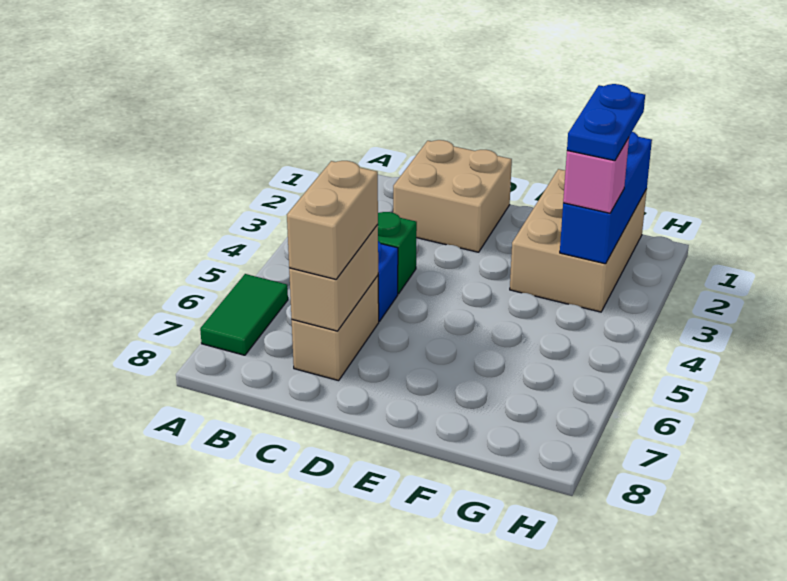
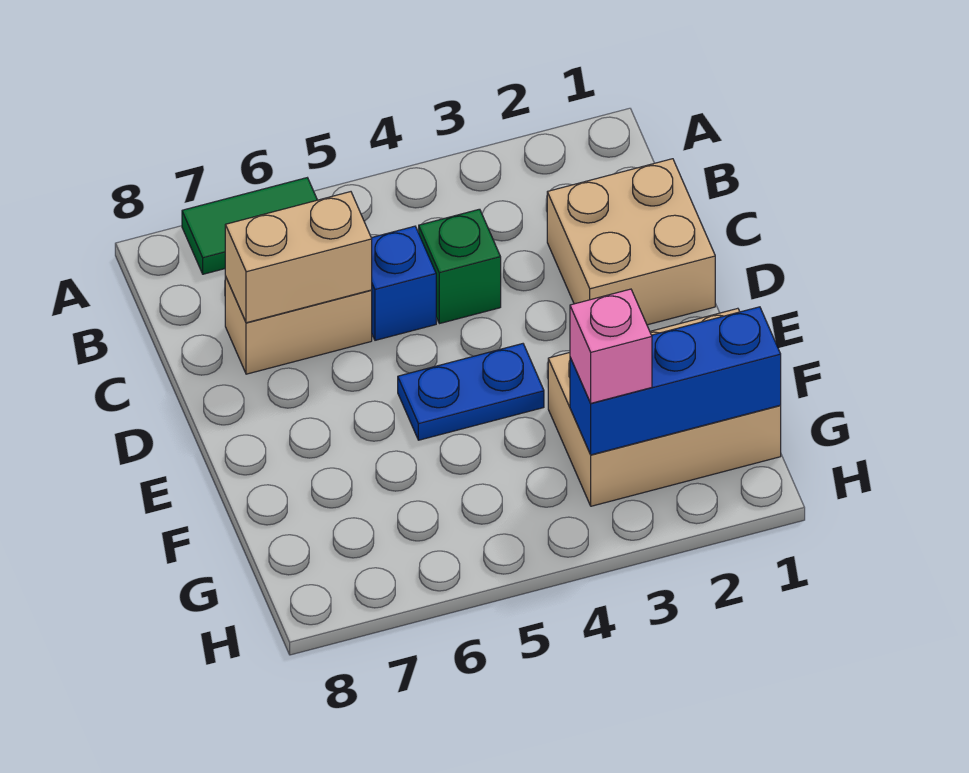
tan brick C6:C7 level 3 -> none
blue plate G2:G3 level 4 -> blue plate E4:E5 level 1

